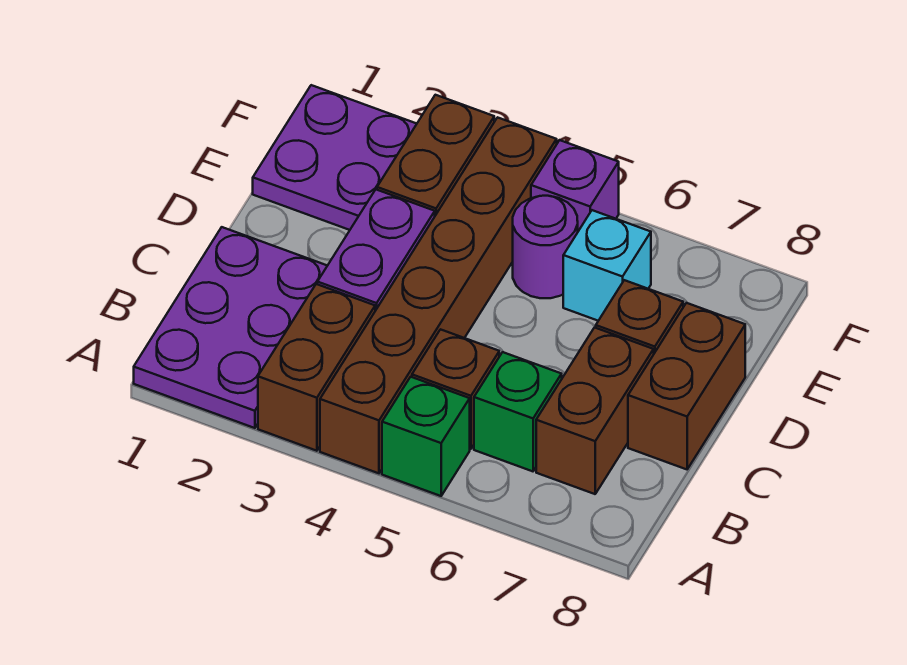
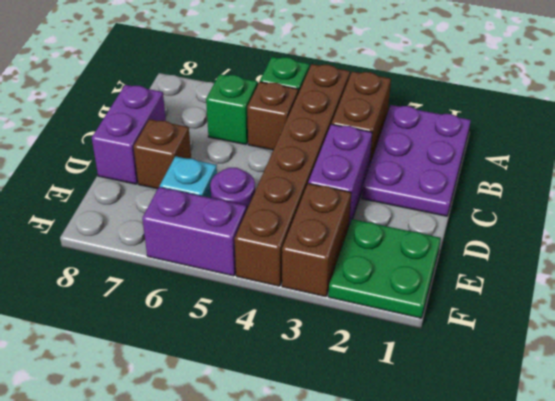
brown brick B7:C7 level 1 -> none
brown brick C8:D8 level 1 -> purple brick C8:D8 level 1
purple plate E1:F2 level 1 -> green plate E1:F2 level 1
purple brick F5 level 1 -> purple brick F5:F6 level 1

